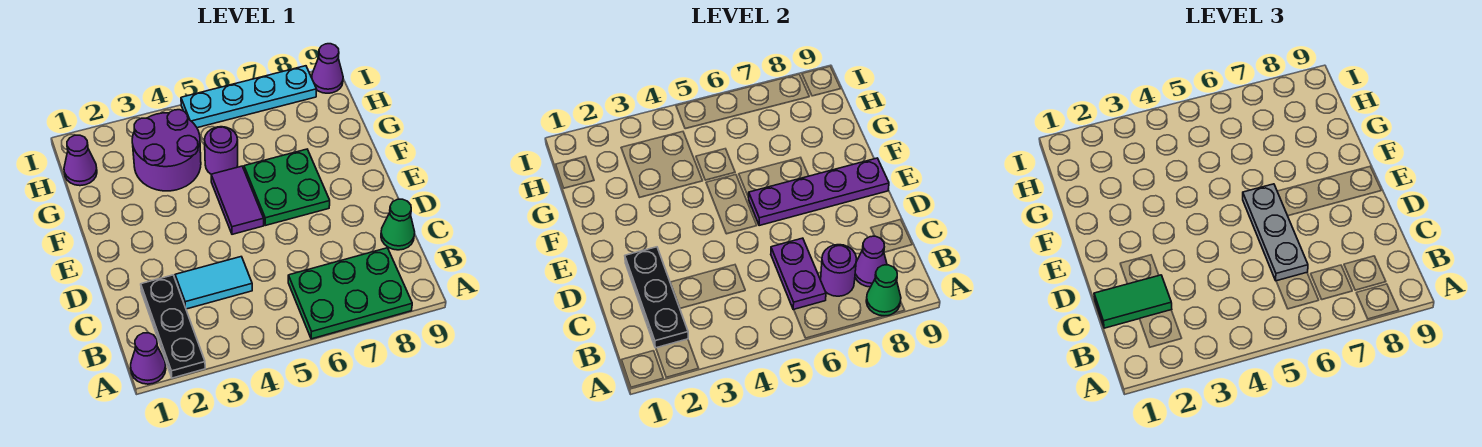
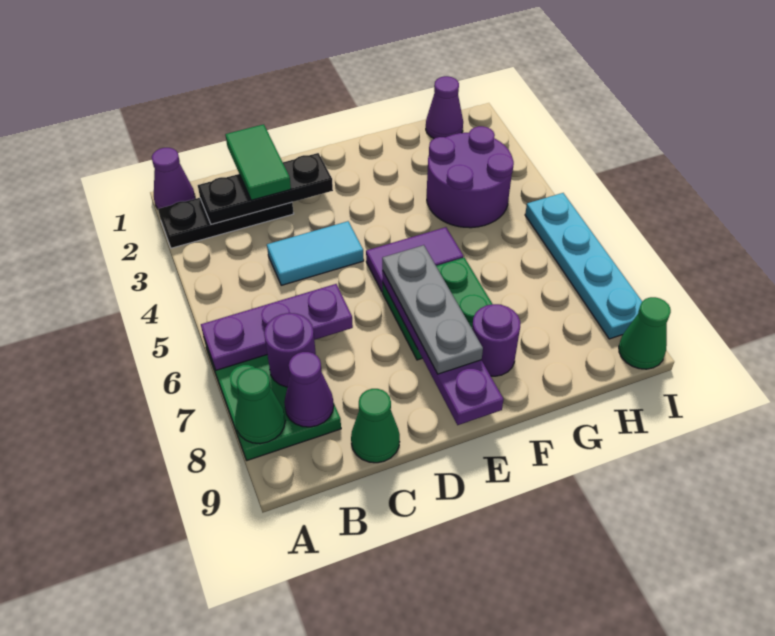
purple plate B6:C6 level 2 -> purple plate A6:C6 level 2
cyan tile C3:C4 level 1 -> cyan tile C4:D4 level 1
grey plate C6:E6 level 3 -> grey plate E6:E8 level 3
purple round brick G5 level 1 -> purple round brick F8 level 1
purple cone I9 level 1 -> green cone I9 level 1

